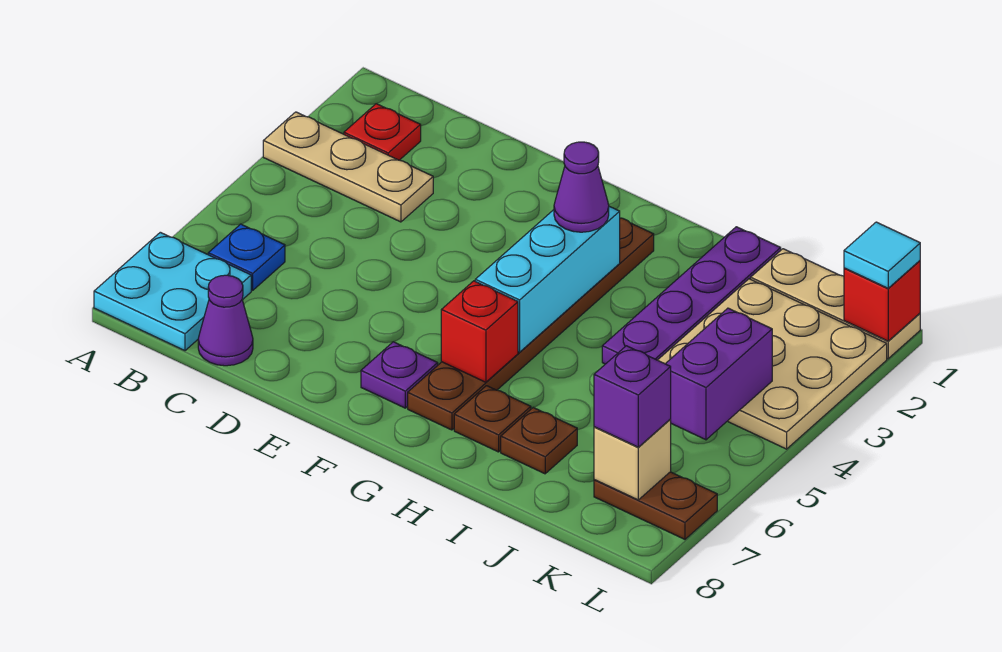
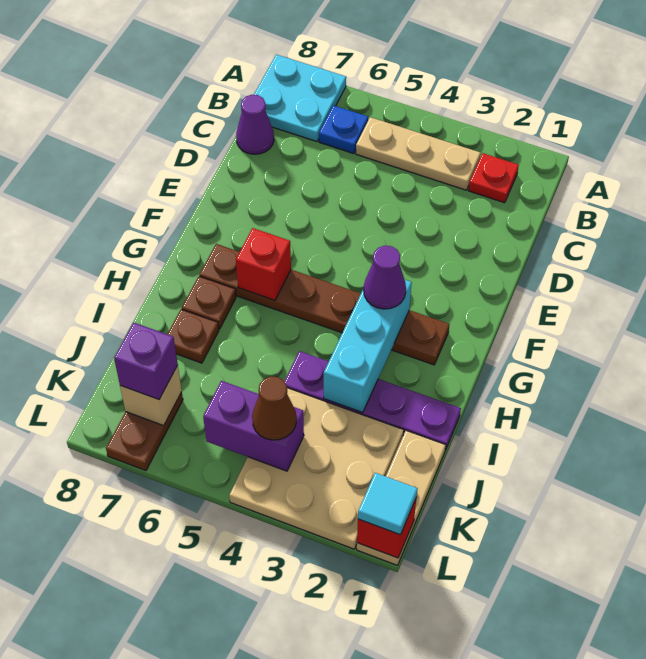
tan plate A3:C3 level 1 -> tan plate B3:B5 level 1
purple plate F7 level 1 -> none
cyan brick G3:G5 level 2 -> cyan brick G3:I3 level 2
none -> brown cone K4 level 3

